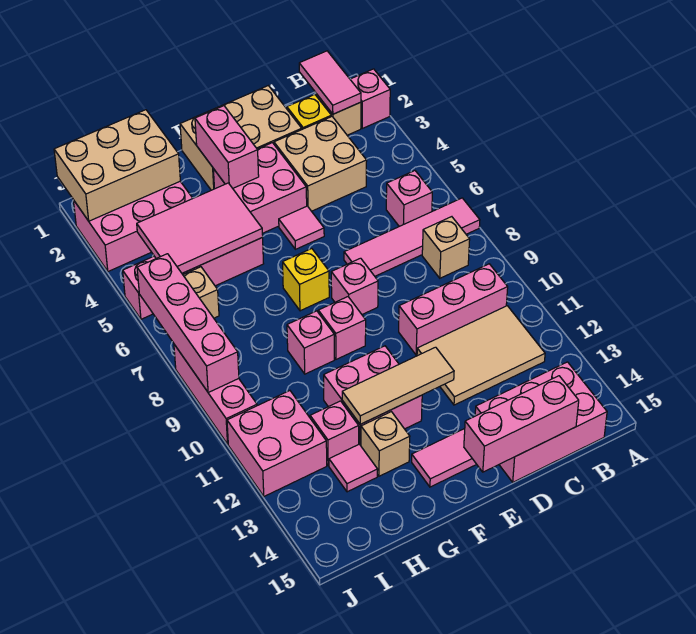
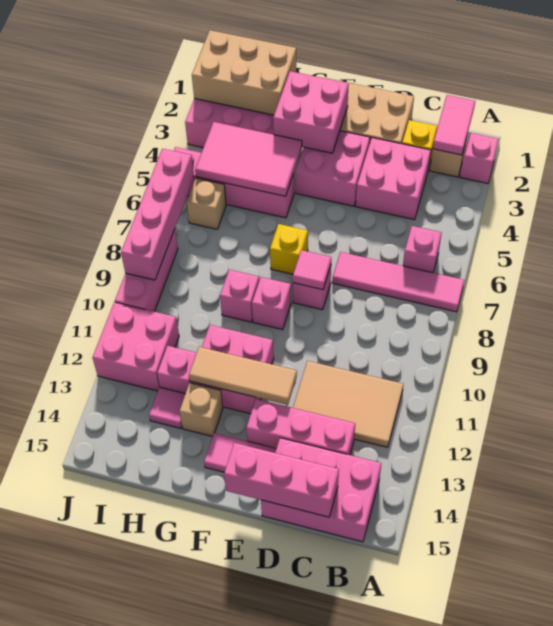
tan brick B8 level 1 -> none
pink brick B10:D10 level 1 -> pink brick C13:E13 level 1
tan brick C3:D4 level 1 -> pink brick C3:D4 level 1
pink tile E5 level 1 -> pink tile E8 level 2
pink brick F2:F3 level 2 -> pink brick F2:G3 level 2

